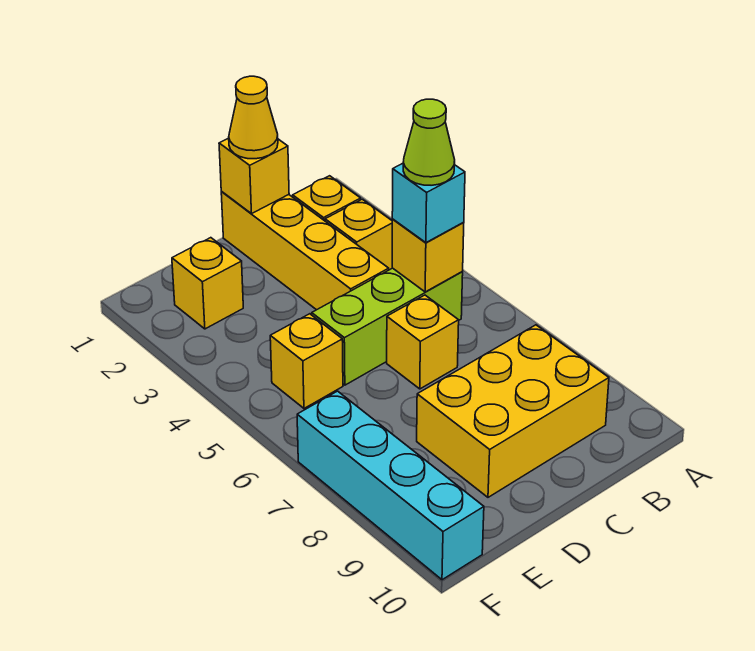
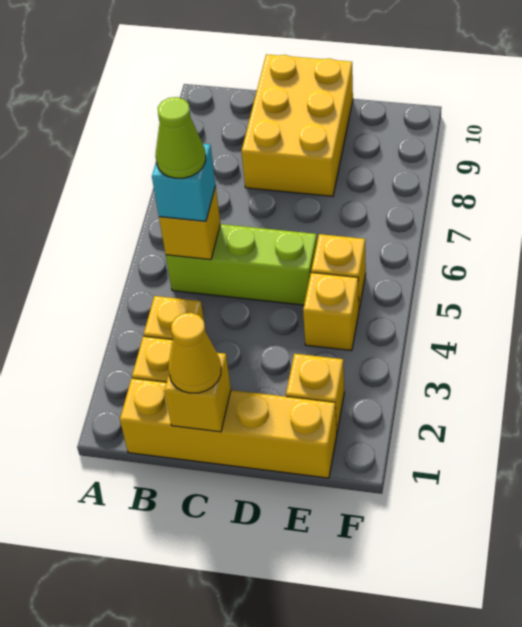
yellow brick B8:D9 level 1 -> yellow brick C8:D10 level 1
yellow brick C1:C4 level 1 -> yellow brick B1:E1 level 1
yellow brick C6 level 1 -> yellow brick E4 level 1
cyan brick F7:F10 level 1 -> none

